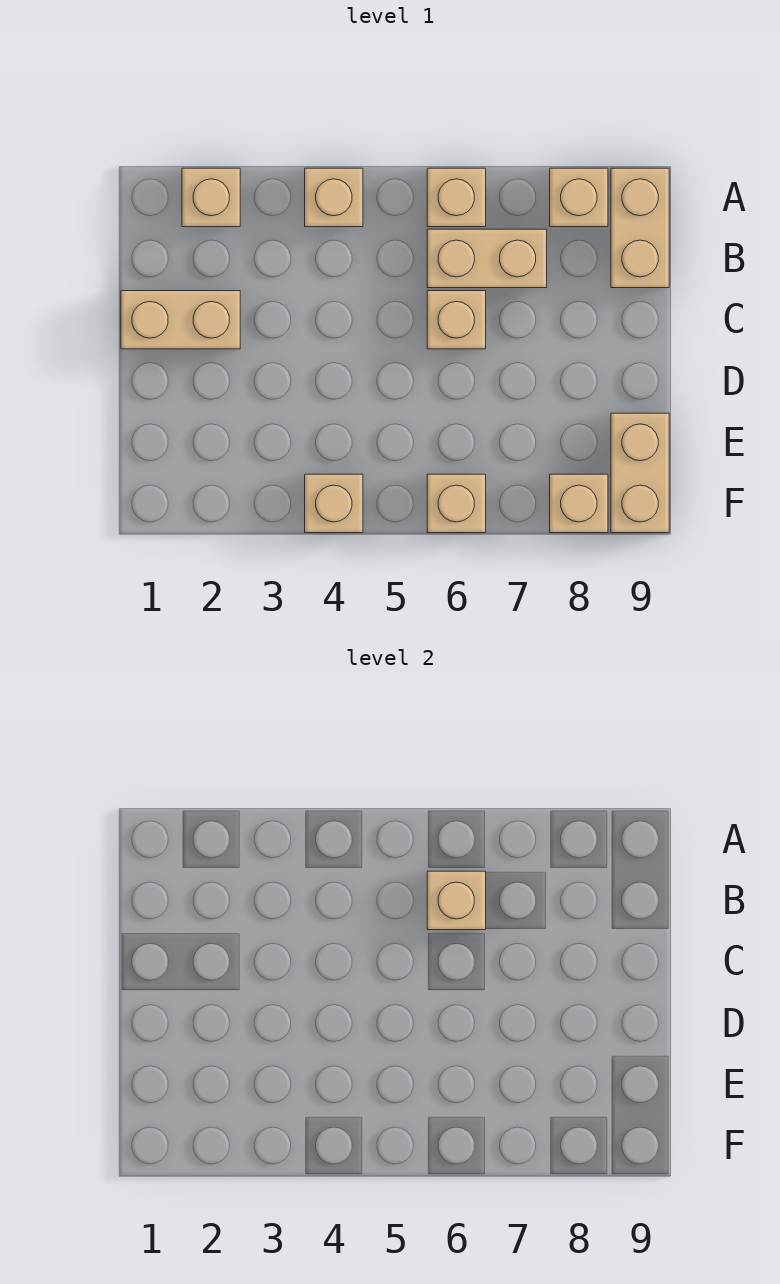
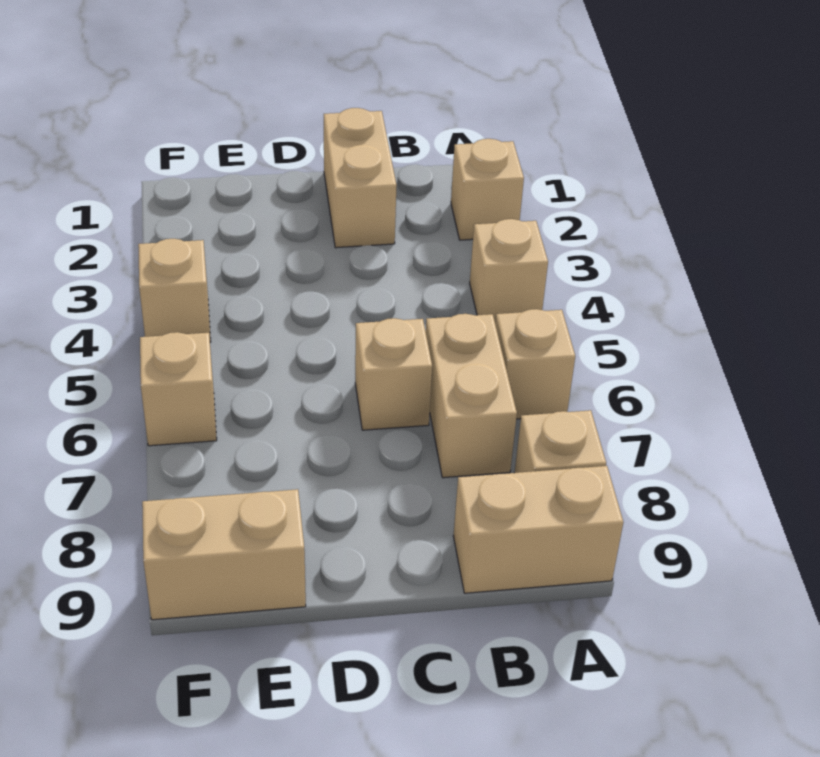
tan brick B6 level 2 -> none
tan brick F8 level 1 -> none

